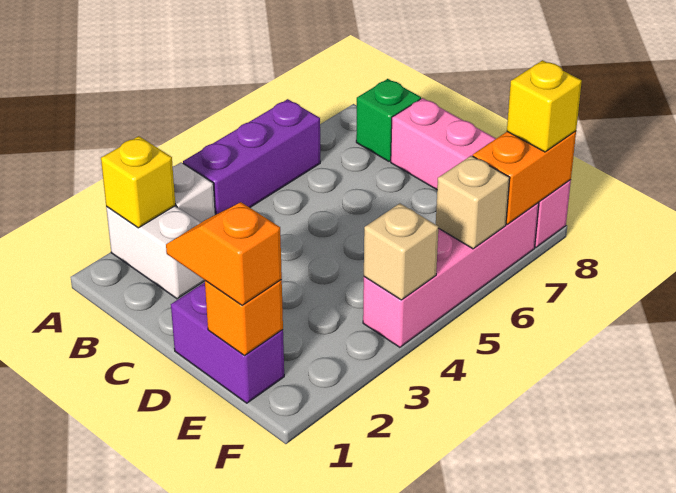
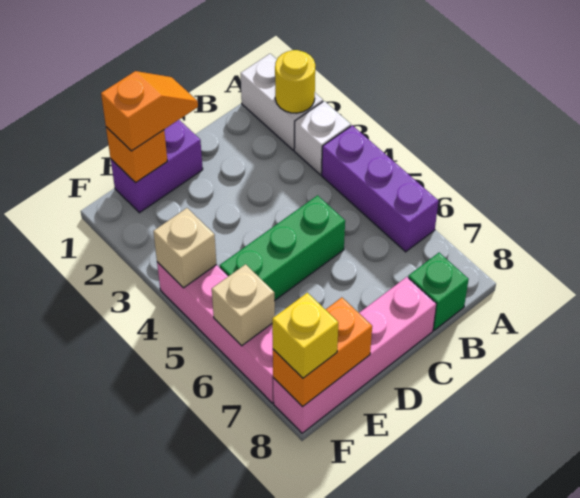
white brick A2:B2 level 1 -> white brick A1:A2 level 1
yellow brick A2 level 2 -> yellow round brick A2 level 2
none -> green brick C5:E5 level 1
orange brick F7:F8 level 2 -> orange brick E8:F8 level 2

